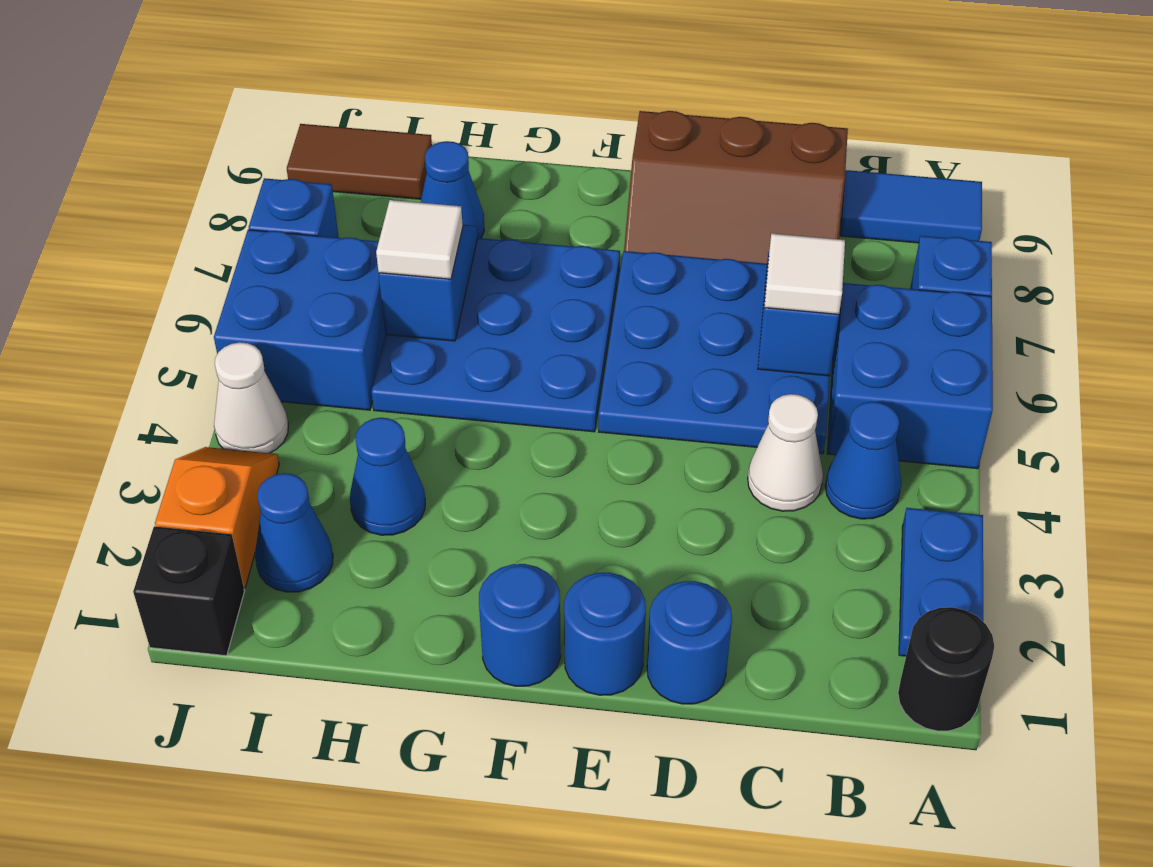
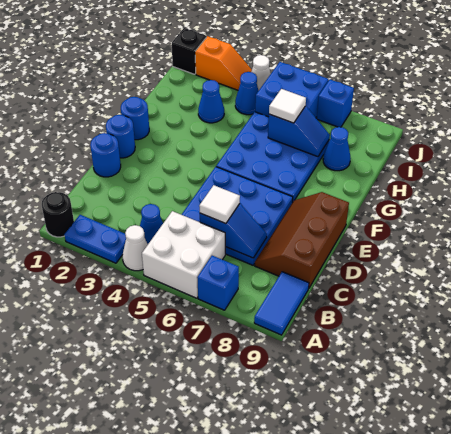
blue brick A5:B6 level 1 -> white brick A5:B6 level 1
white cone C4 level 1 -> white cone A4 level 1
blue cone I2 level 1 -> blue cone I4 level 1
brown tile I9:J9 level 1 -> none

